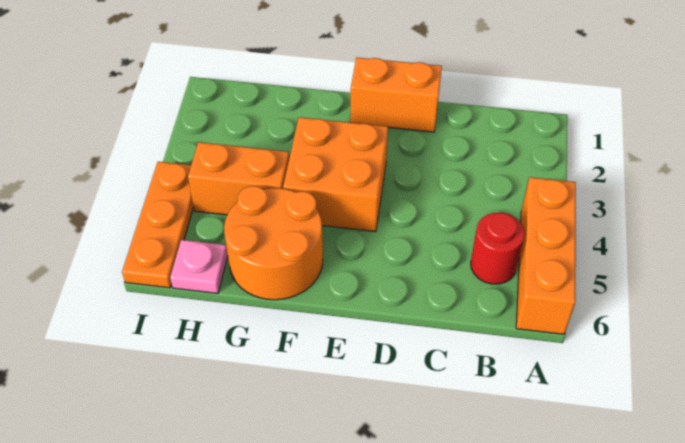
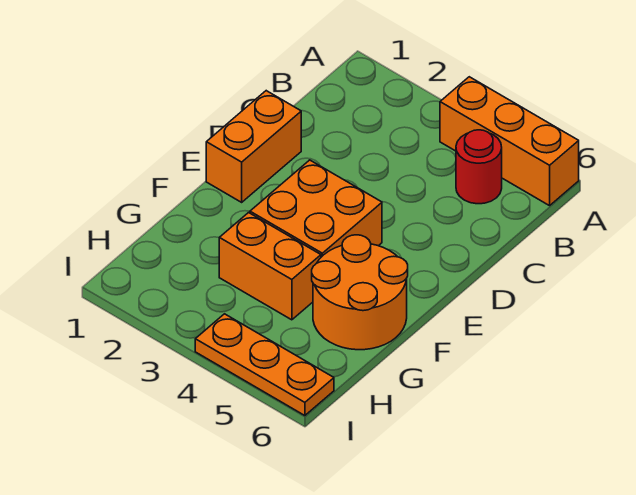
orange brick G4:H4 level 1 -> orange brick G3:G4 level 1
pink plate H6 level 1 -> none

